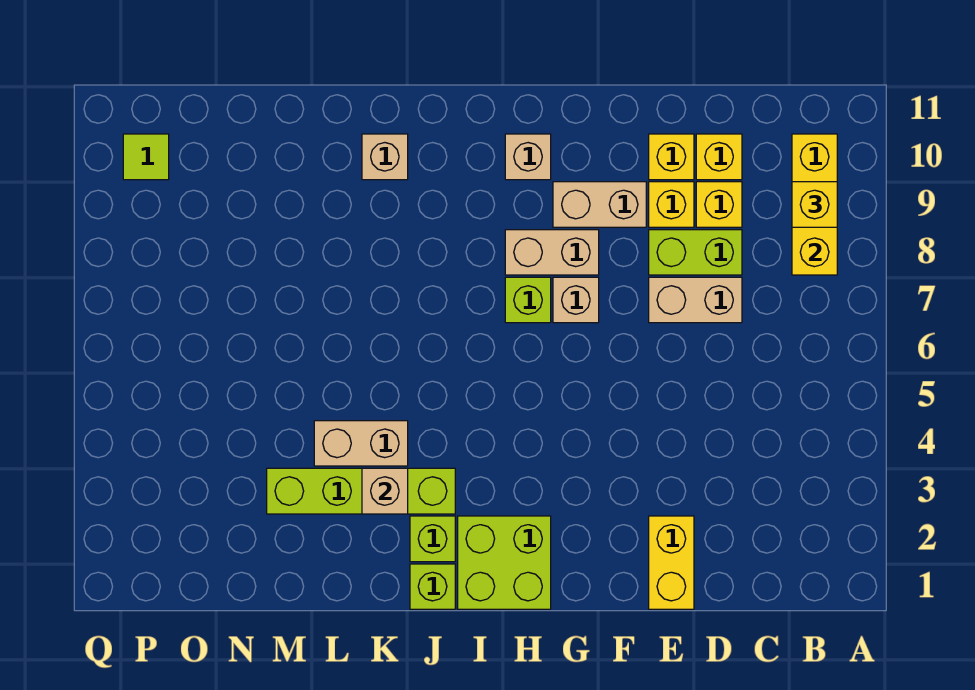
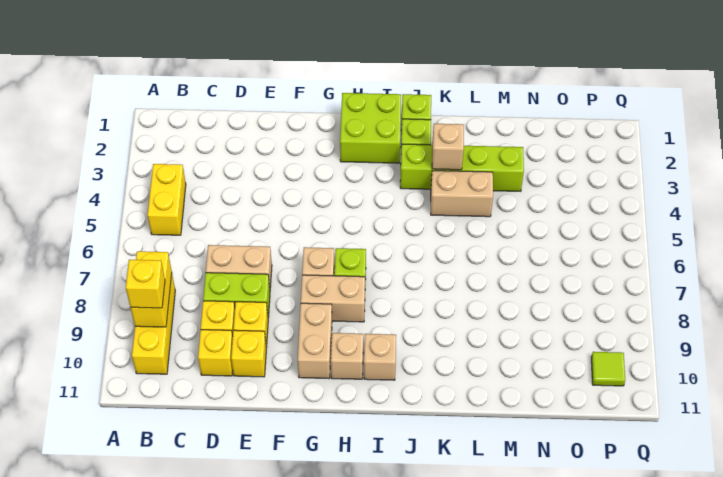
yellow brick E1:E2 level 1 -> yellow brick B4:B5 level 1
tan brick F9:G9 level 1 -> tan brick G9:G10 level 1
tan brick K10 level 1 -> tan brick I10 level 1

